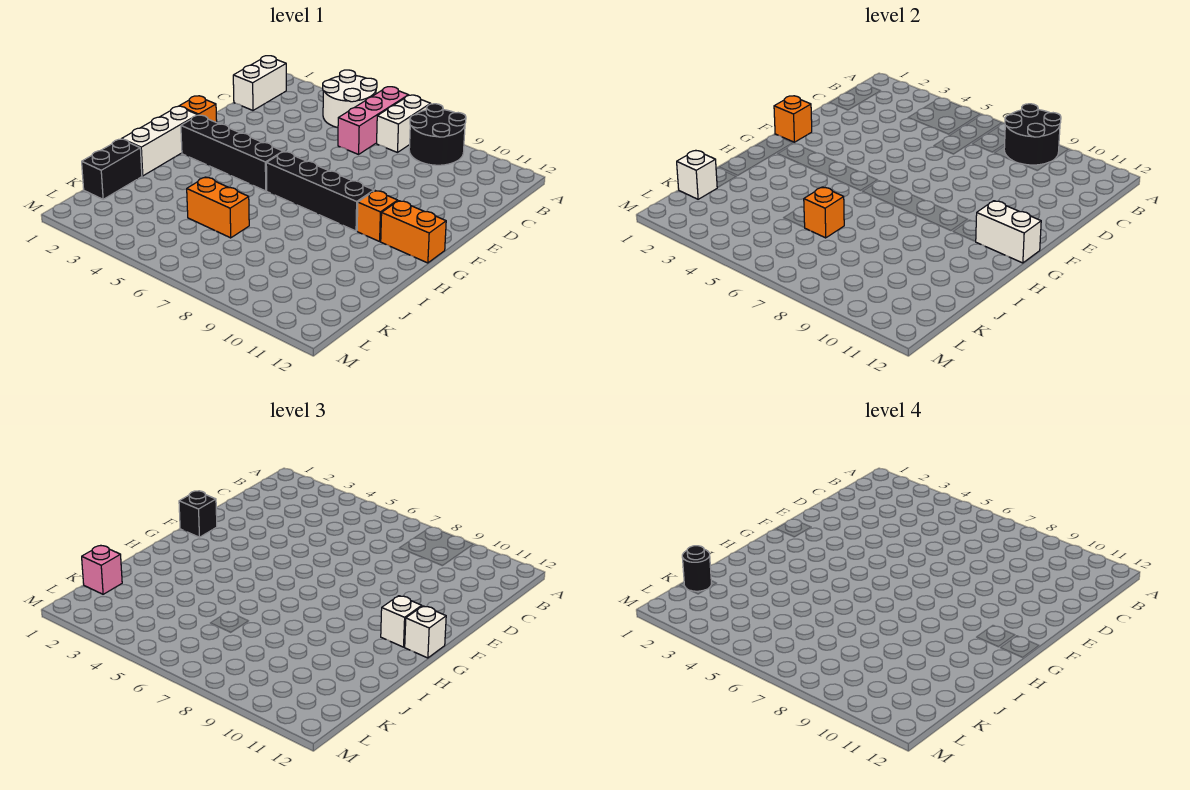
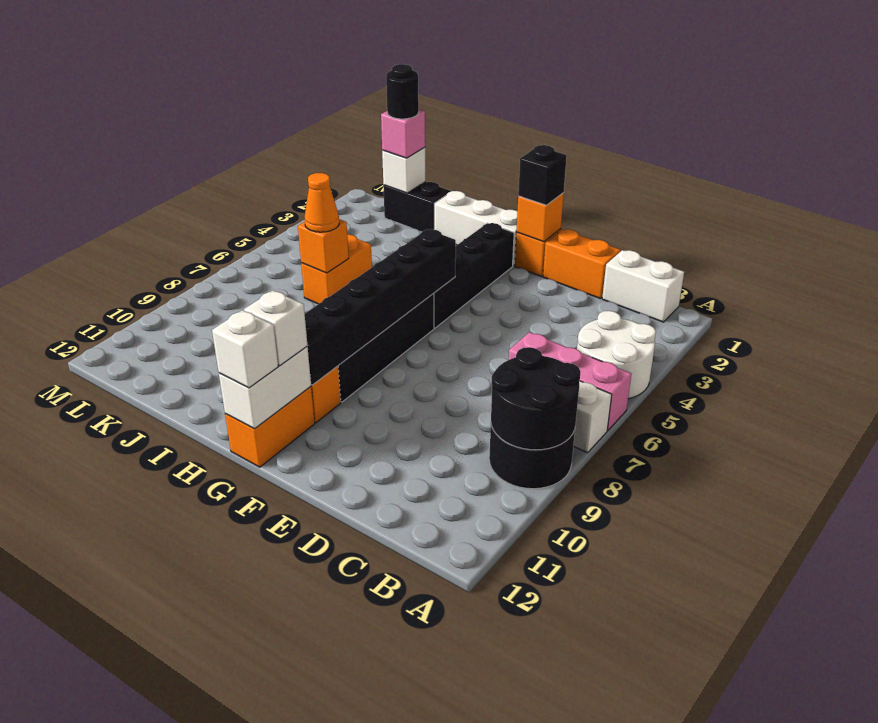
none -> orange brick D1:E1 level 1
none -> black brick G5:G10 level 2
none -> orange cone J6 level 3

